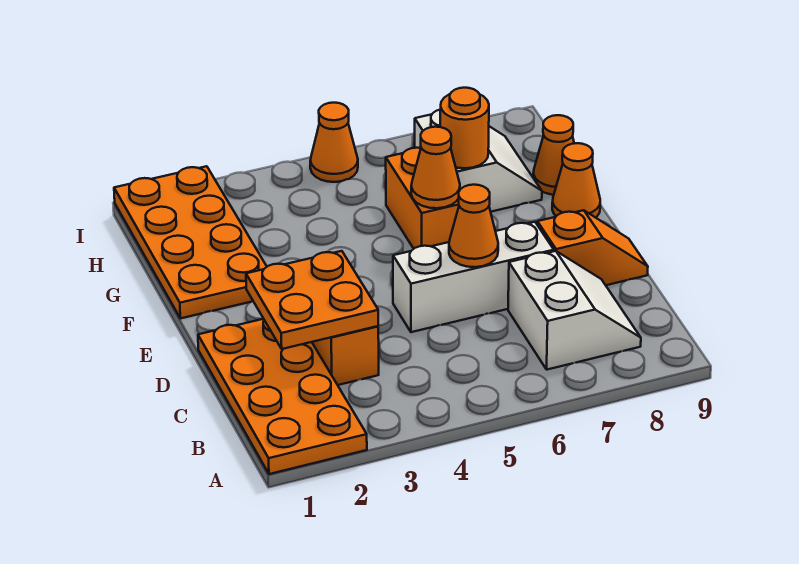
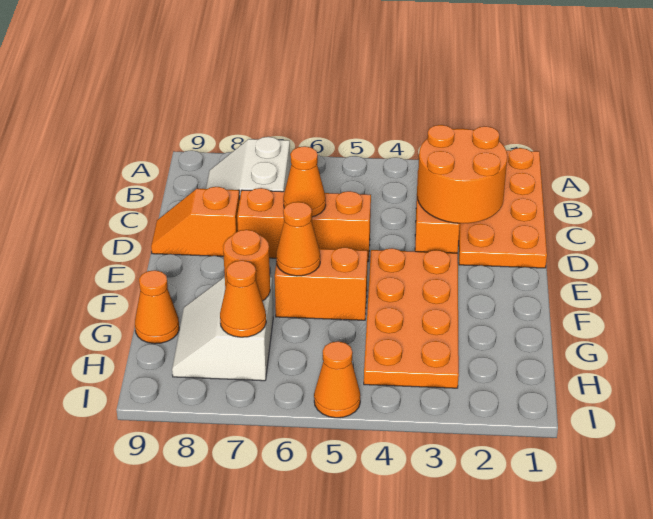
orange plate C2:D3 level 2 -> orange round brick C2:D3 level 2
white brick D5:D7 level 1 -> orange brick D5:D7 level 1
orange plate F1:I2 level 1 -> orange plate E3:H4 level 1
orange brick F6:G6 level 1 -> orange brick F5:F6 level 1
orange cone F9 level 1 -> orange cone H7 level 2

